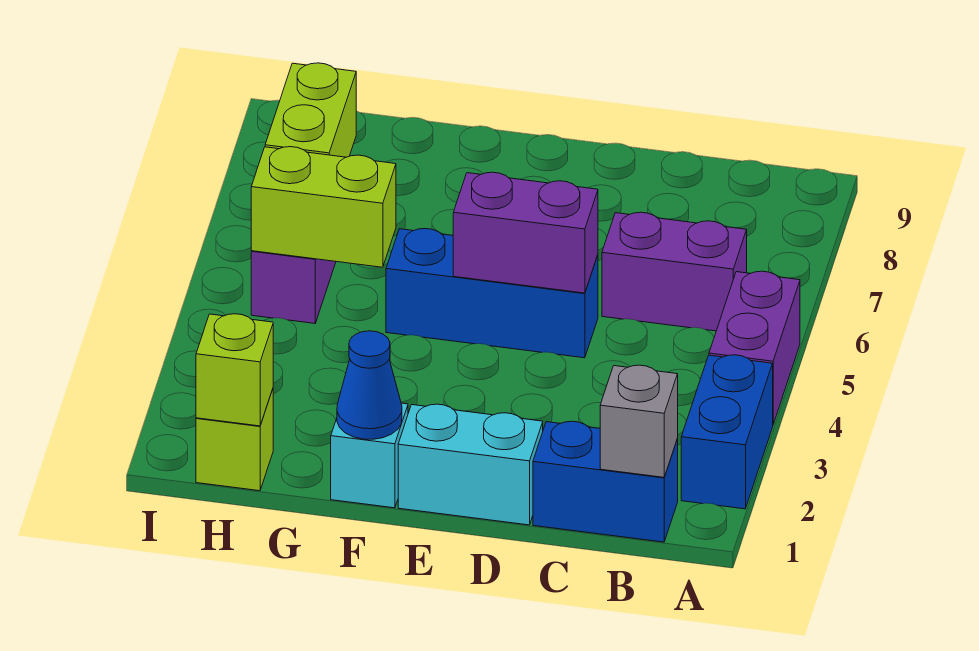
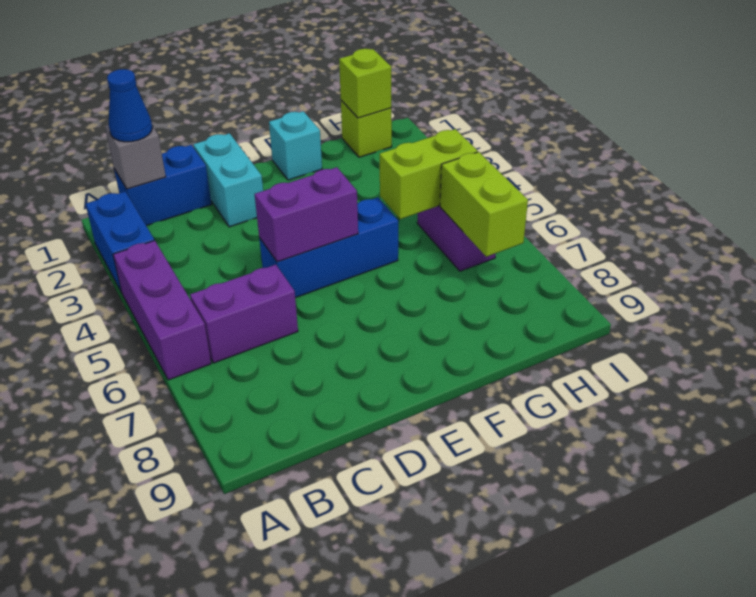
purple brick A4:A5 level 1 -> purple brick A4:A6 level 1
cyan brick D1:E1 level 1 -> cyan brick D1:D2 level 1
blue cone F1 level 2 -> blue cone B1 level 3

